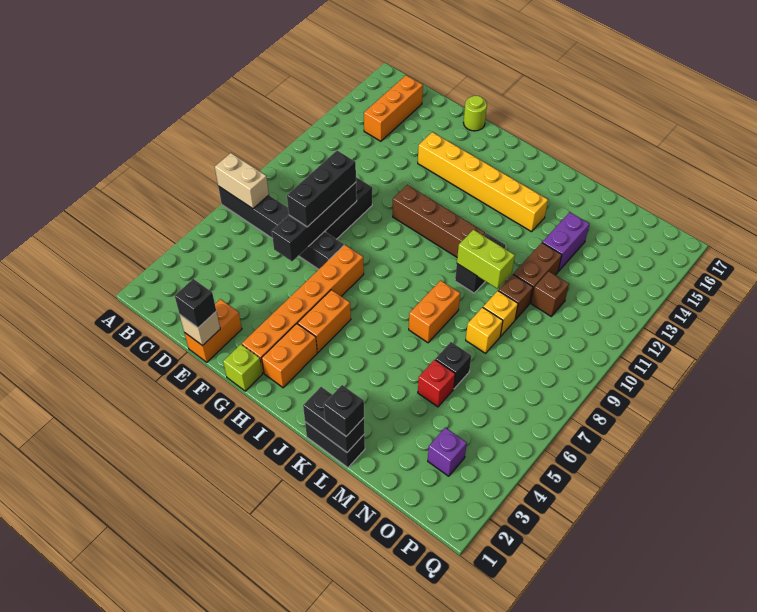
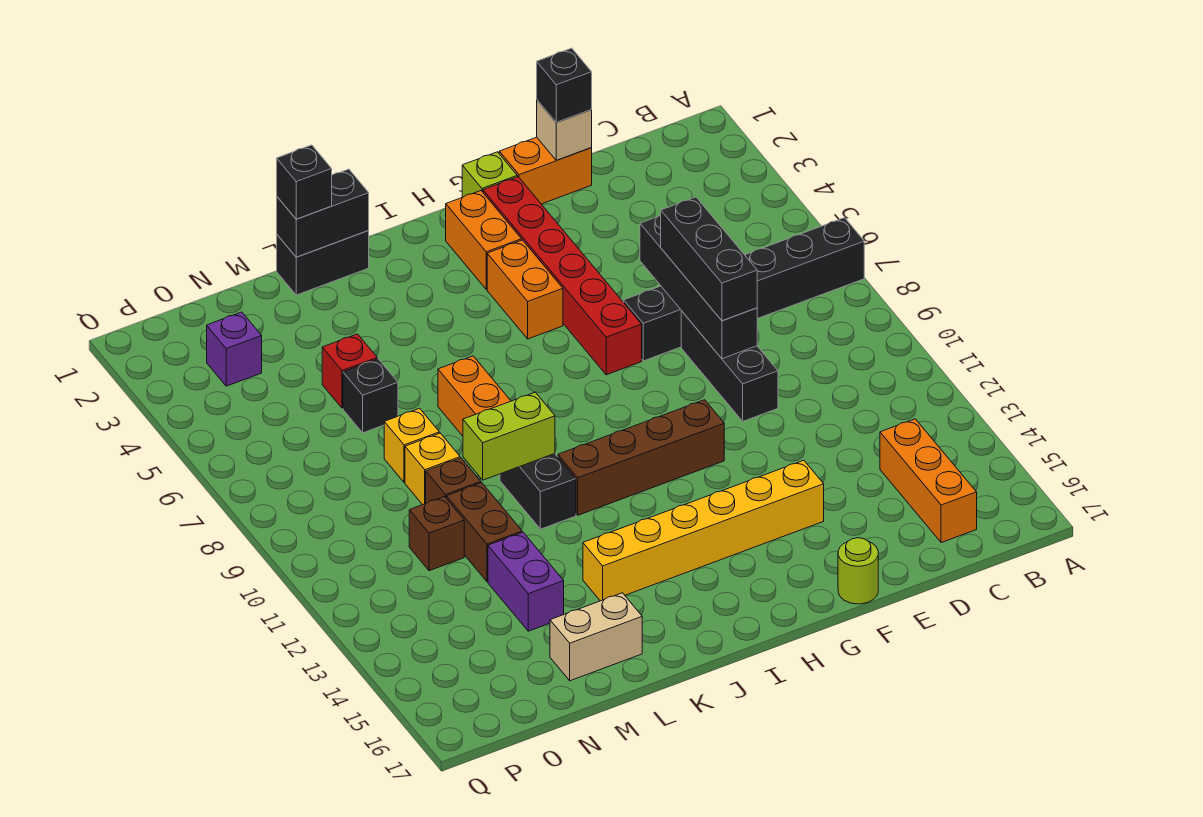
tan brick A7:B7 level 2 -> tan brick L16:M16 level 1
orange brick E1:E2 level 1 -> orange brick E1:F1 level 1
orange brick G2:G7 level 1 -> red brick G2:G7 level 1

